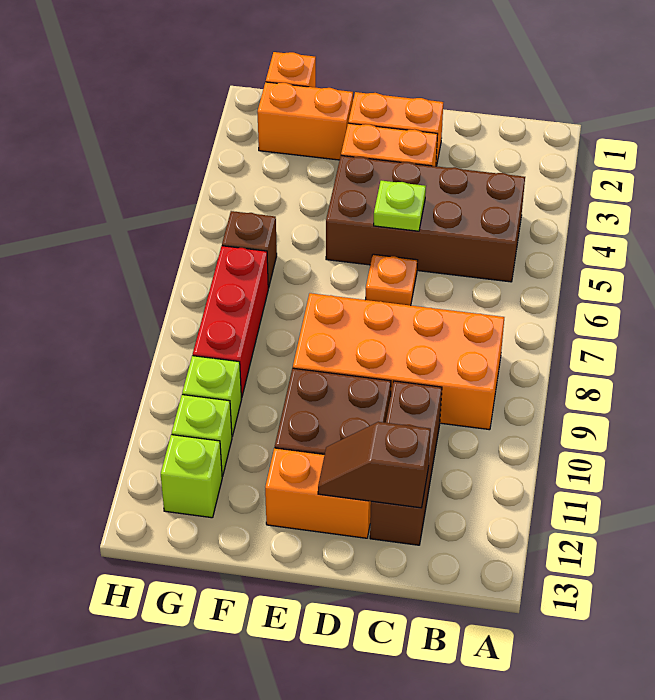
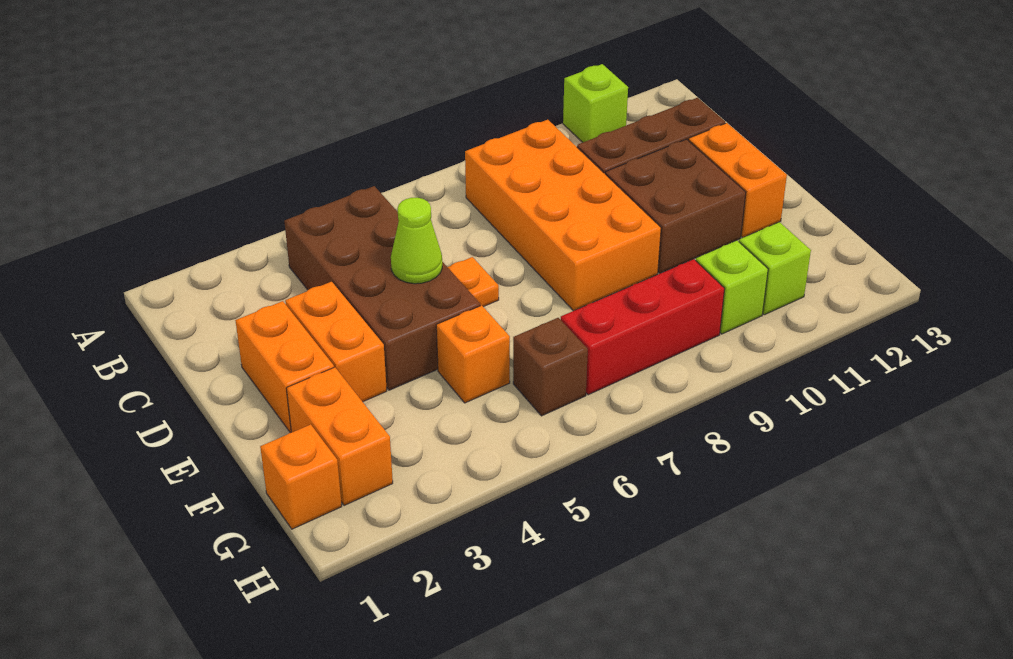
brown slope C12:D12 level 2 top C -> none
lime plate D5 level 2 -> lime cone D5 level 2
none -> orange brick F5 level 1
lime brick G12 level 1 -> lime brick A11 level 1

